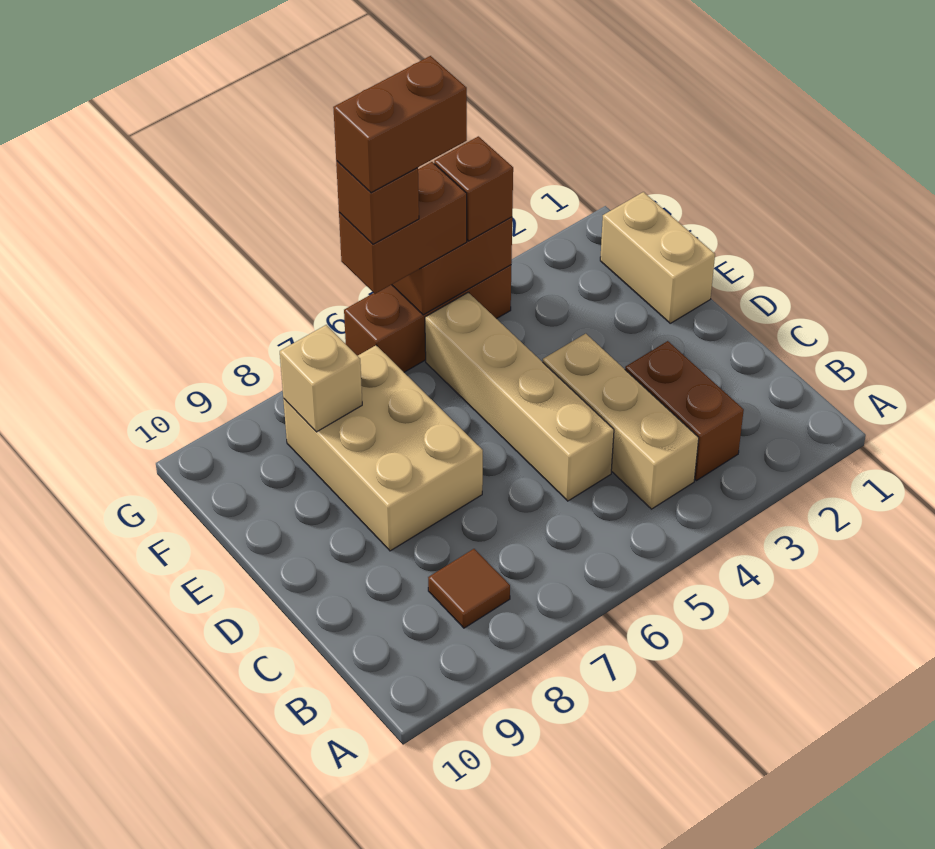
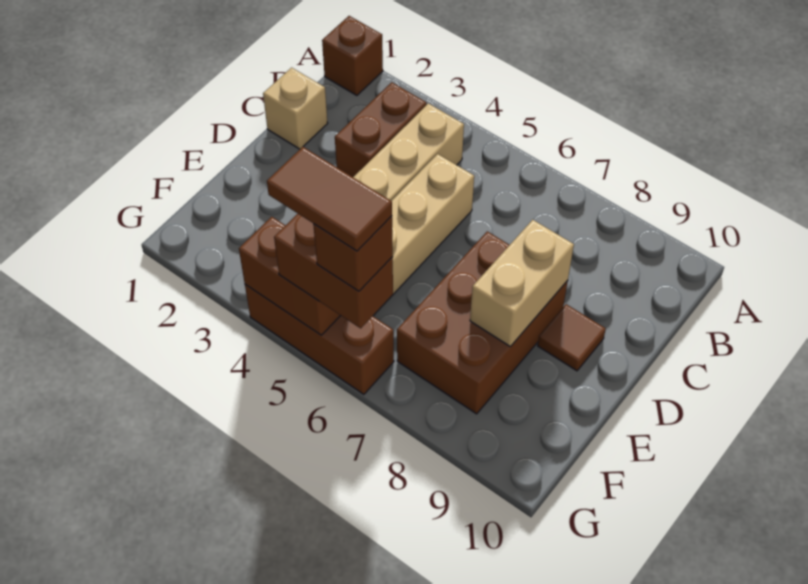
brown tile B8 level 1 -> brown tile D9 level 1
tan brick D7:F8 level 1 -> brown brick D7:F8 level 1
tan brick E1:F1 level 1 -> tan brick D8:E8 level 2
tan brick F8 level 2 -> tan brick C1 level 1
brown brick G4 level 3 -> brown brick A1 level 1
brown brick G5:G6 level 5 -> brown tile G5:G6 level 5

